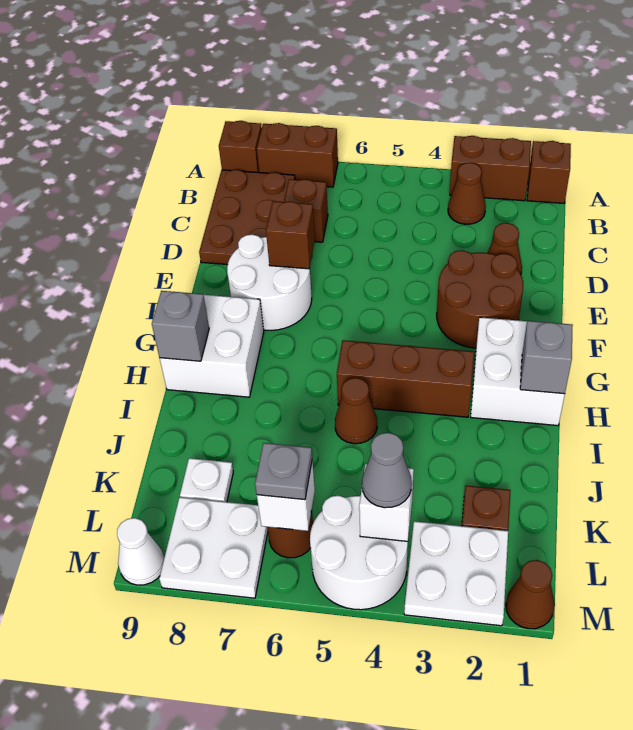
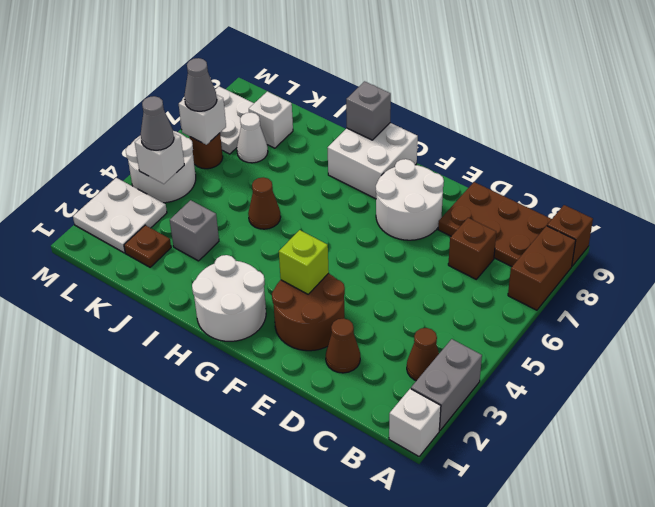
brown brick A1 level 1 -> white brick A1 level 1
brown brick A2:A3 level 1 -> grey brick A2:A3 level 1
brown brick E7 level 2 -> none
none -> lime brick F3 level 2
white brick G1:H2 level 1 -> white round brick G1:H2 level 1
grey brick H1 level 2 -> grey brick J3 level 1
brown brick H3:H5 level 1 -> none
white plate K8 level 1 -> white brick K8 level 1
grey plate L6 level 3 -> grey cone L6 level 3
brown cone M1 level 1 -> none
white cone M9 level 1 -> white cone K7 level 1

